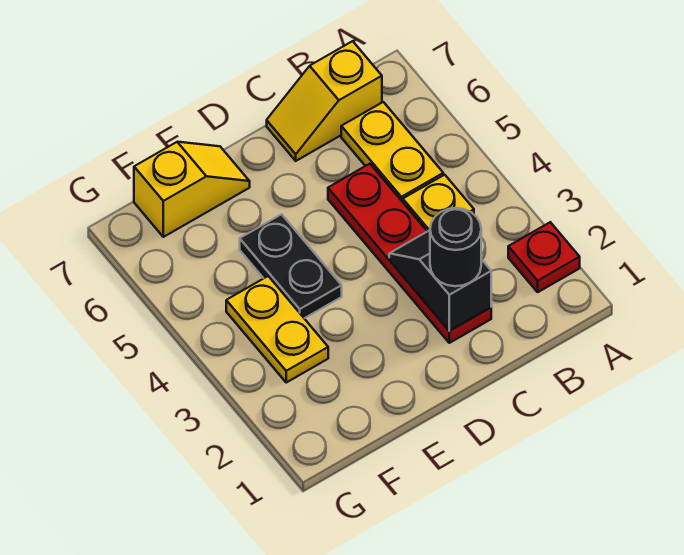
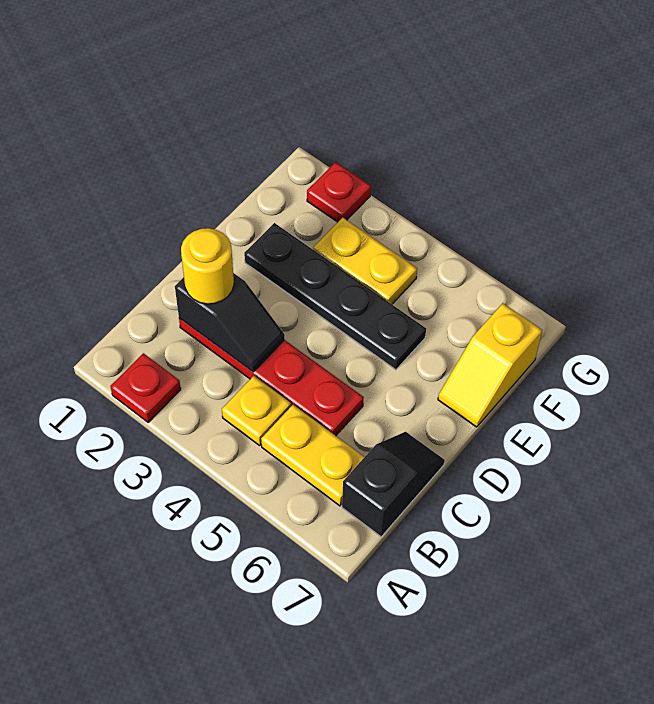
yellow slope B7:C7 level 1 top B -> black slope B7:C7 level 1 top B
black round brick C2 level 3 -> yellow round brick C2 level 3
black plate E4:E5 level 1 -> black plate E2:E5 level 1
none -> red plate G2 level 1

